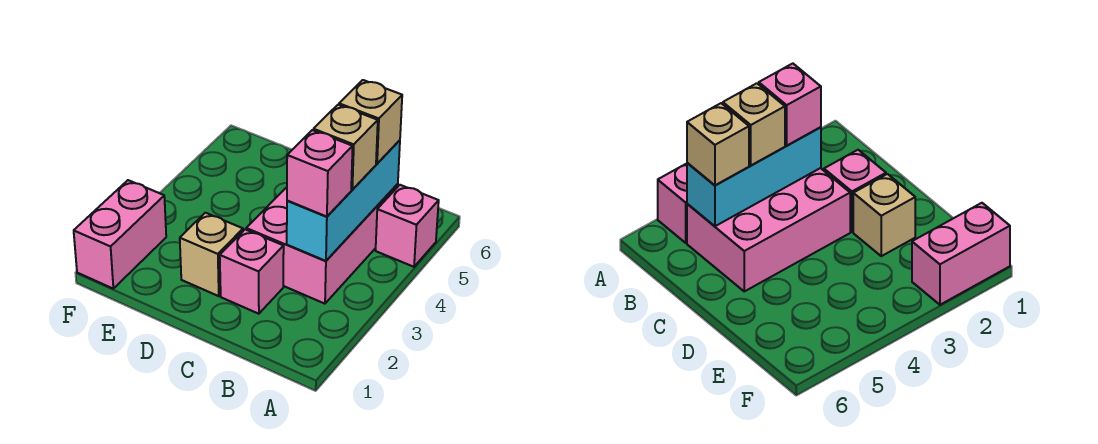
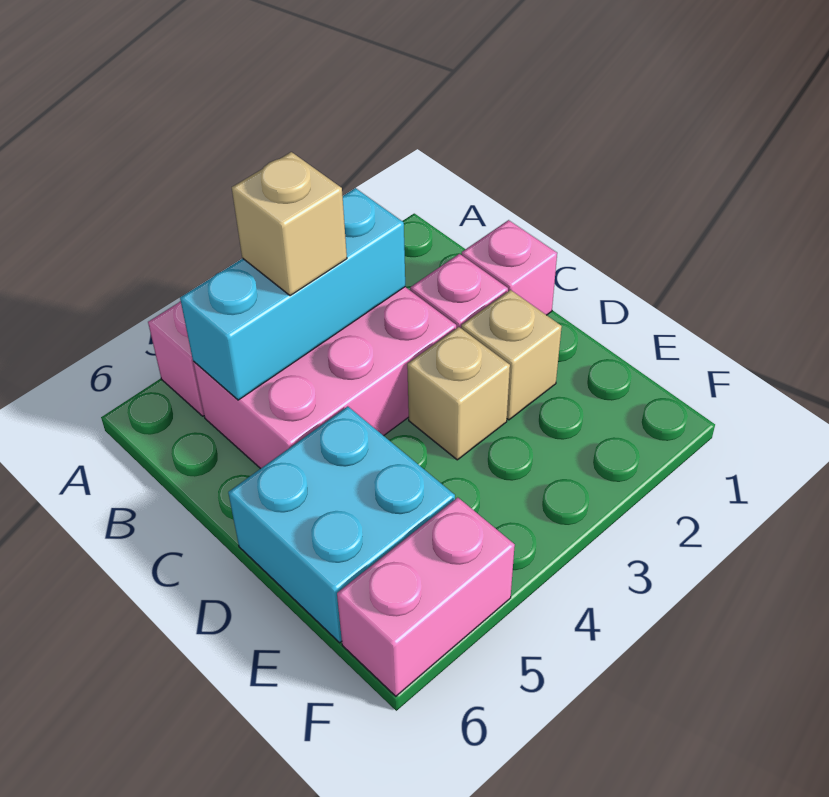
pink brick B3 level 3 -> pink brick C1 level 1
tan brick B5 level 3 -> tan brick D3 level 1
none -> cyan brick D5:E6 level 1
pink brick F1:F2 level 1 -> pink brick F5:F6 level 1

